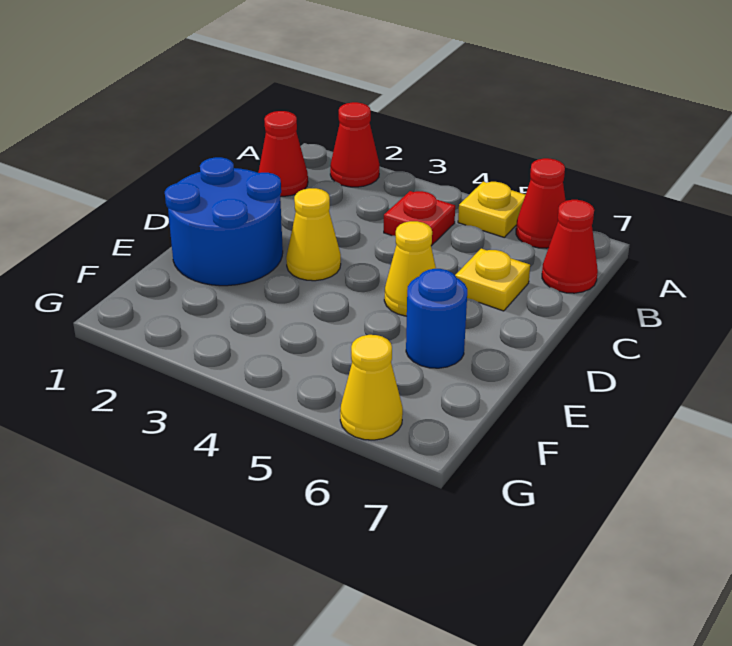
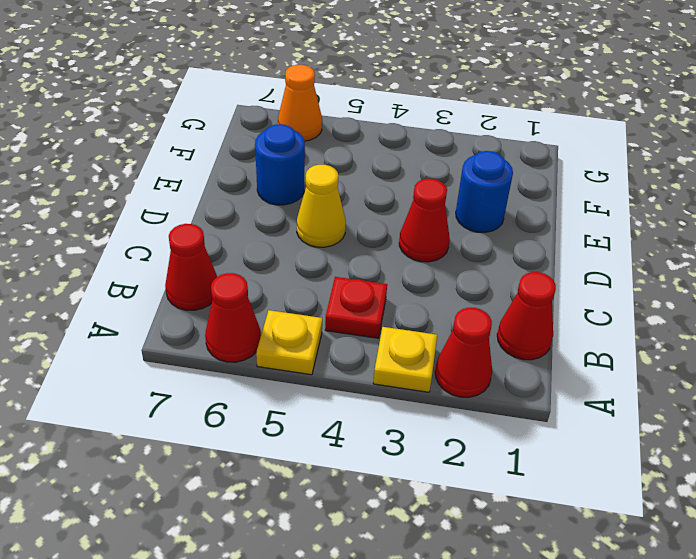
yellow plate C6 level 1 -> yellow plate A3 level 1
blue round brick D1:E2 level 1 -> blue round brick E2 level 1
yellow cone D3 level 1 -> red cone D3 level 1
yellow cone G6 level 1 -> orange cone G6 level 1

